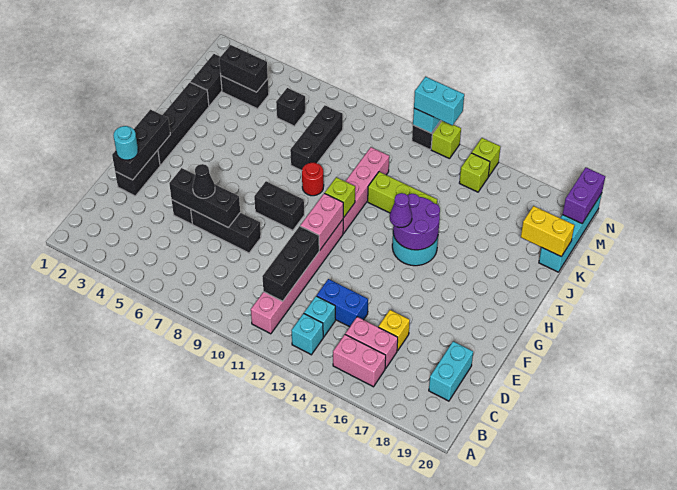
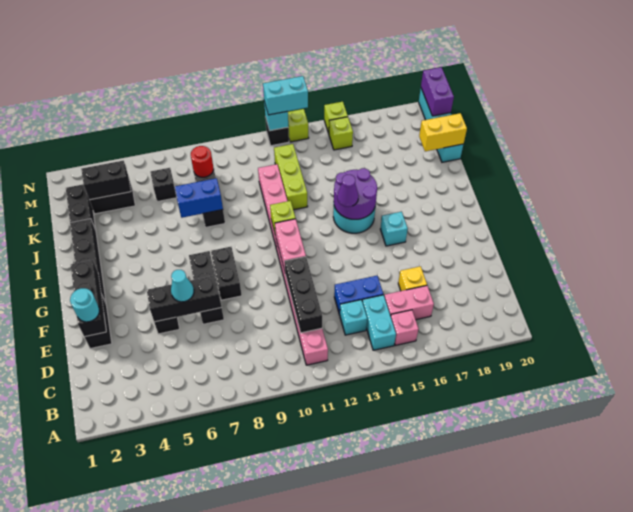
cyan brick B13 level 1 -> cyan brick G16 level 1
pink brick B15:B16 level 1 -> pink brick B15 level 1
cyan brick C19:D19 level 1 -> cyan brick B14:C14 level 1
black brick E6:E8 level 1 -> black brick E7:G7 level 1
black cone E6 level 3 -> cyan cone E6 level 3
black brick G8:G9 level 1 -> black brick F8:G8 level 1
red round brick I9 level 1 -> red round brick L8 level 2
none -> blue brick J7:J8 level 2
lime brick J12:J14 level 1 -> lime brick J12:L12 level 1

